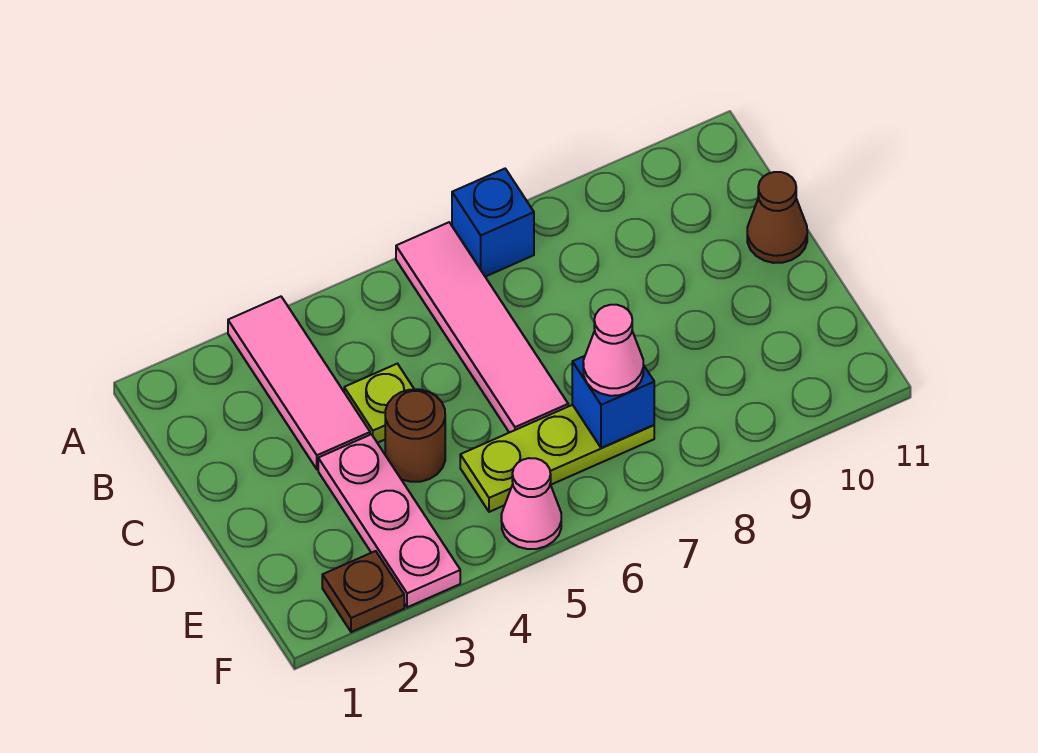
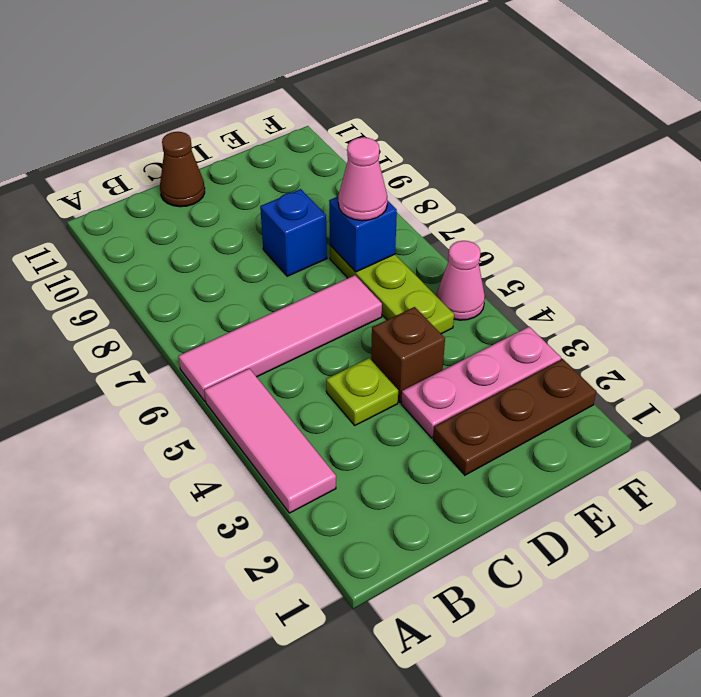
pink tile A3:C3 level 1 -> pink tile A3:A5 level 1
blue brick A7 level 1 -> blue brick D8 level 1
brown round brick D4 level 1 -> brown brick D4 level 1
brown plate F2 level 1 -> brown plate D2:F2 level 1

